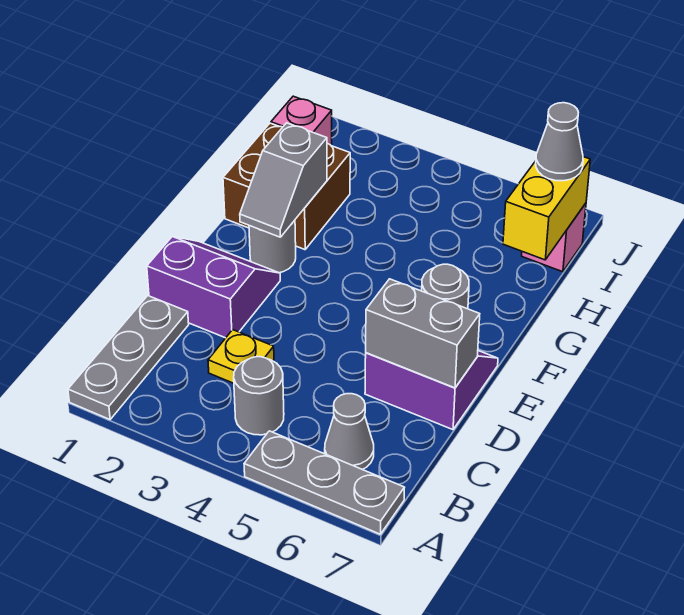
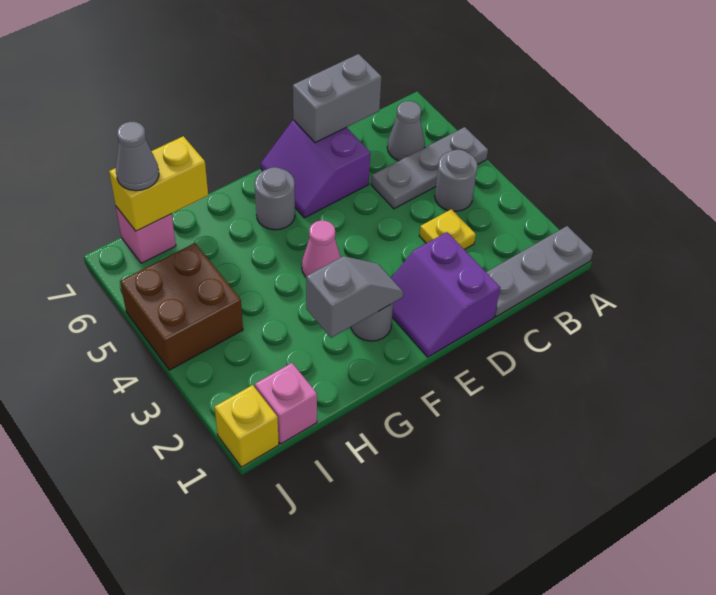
grey plate A5:A7 level 1 -> grey plate A5:C5 level 1
grey brick D6:D7 level 2 -> grey brick C7:D7 level 2
none -> pink cone F4 level 1
brown brick G1:H2 level 1 -> brown brick I4:J5 level 1
none -> yellow brick J1 level 1

